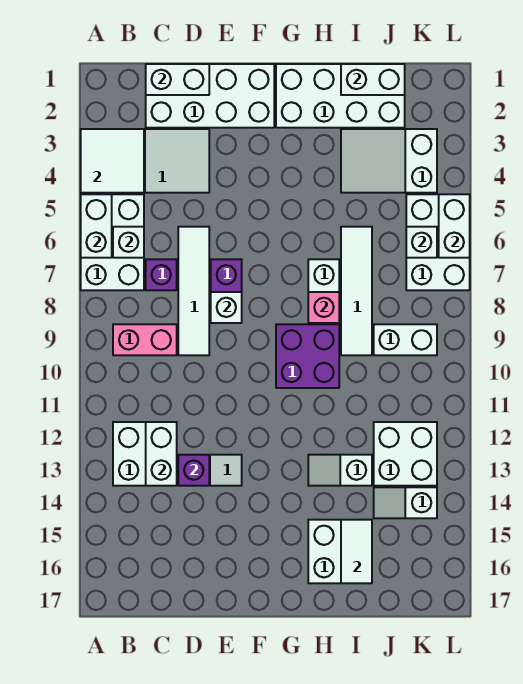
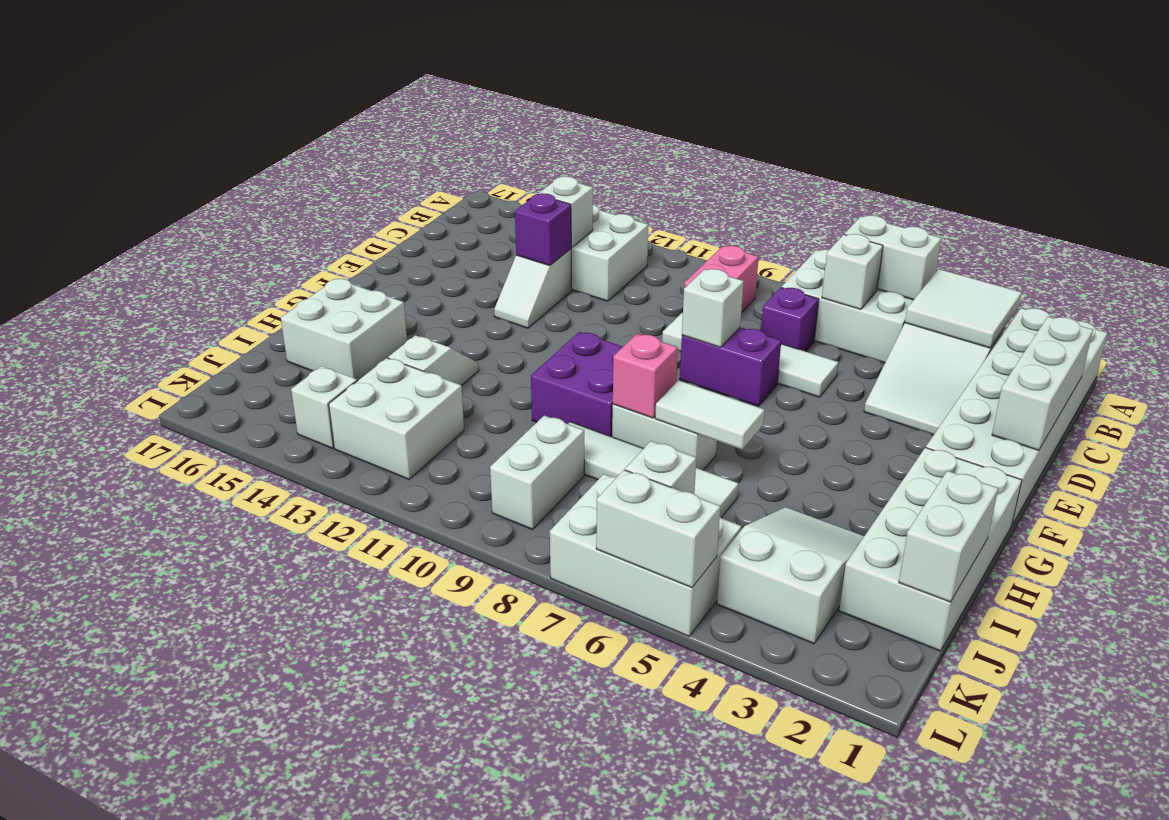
white brick C1:F2 level 1 -> white brick A1:F2 level 1
white brick C1:D1 level 2 -> white brick C1:E1 level 2
white brick C12:C13 level 2 -> white brick C13 level 2
white tile I15:I16 level 2 -> white tile H6:H7 level 2

